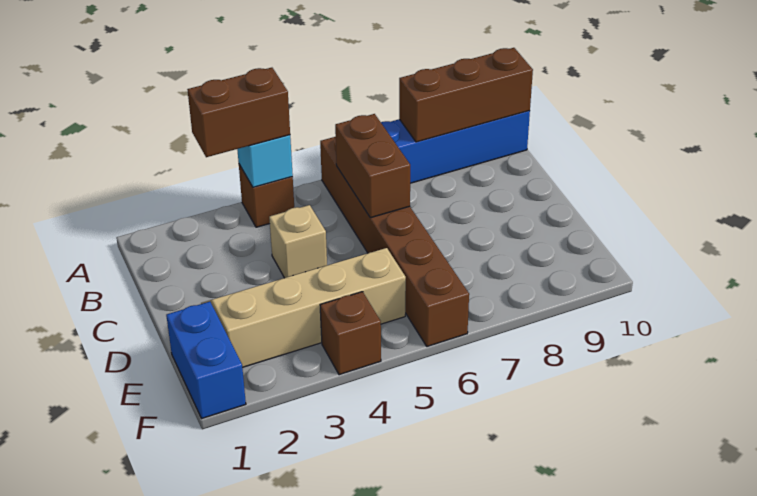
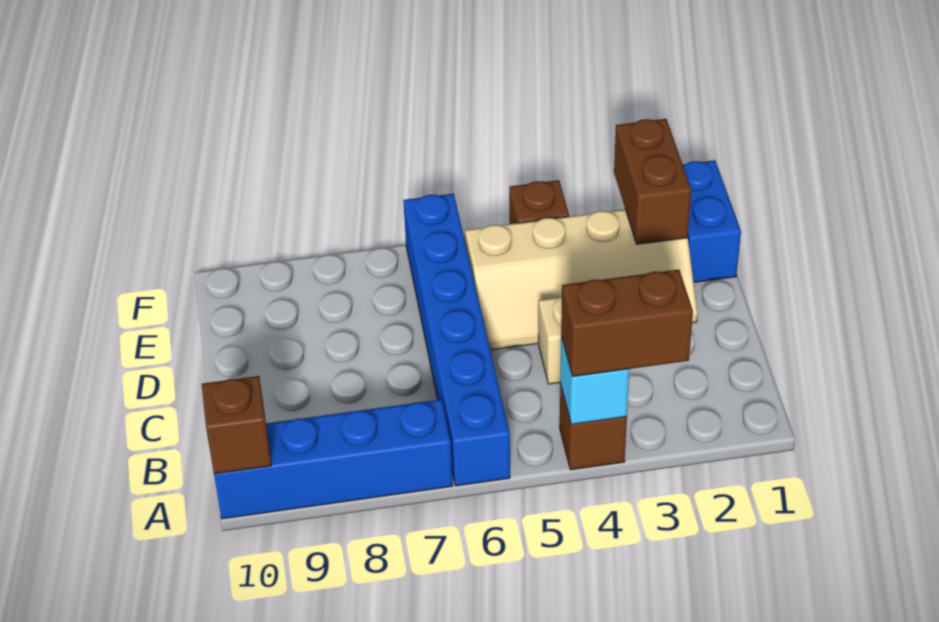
brown brick A6:F6 level 1 -> blue brick A6:F6 level 1
brown brick A8:A10 level 2 -> brown brick A10 level 2
brown brick B6:C6 level 2 -> brown brick E2:F2 level 2

